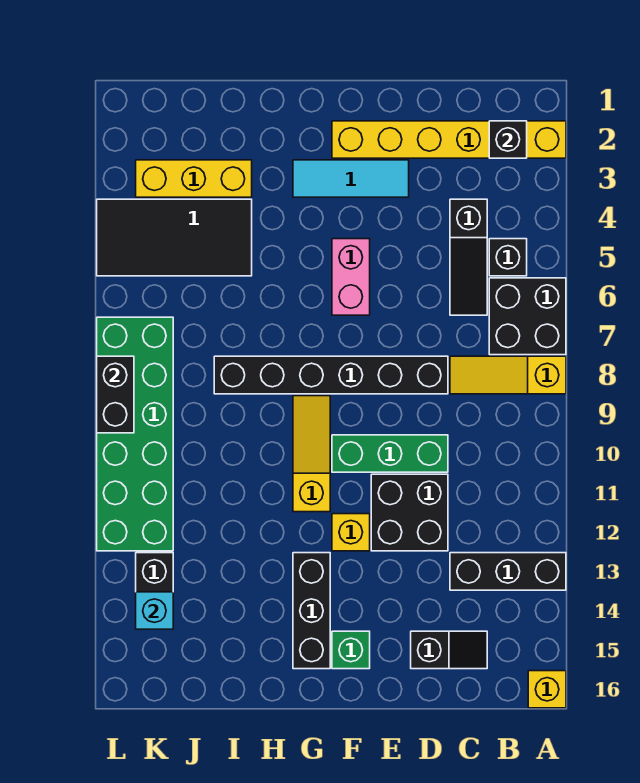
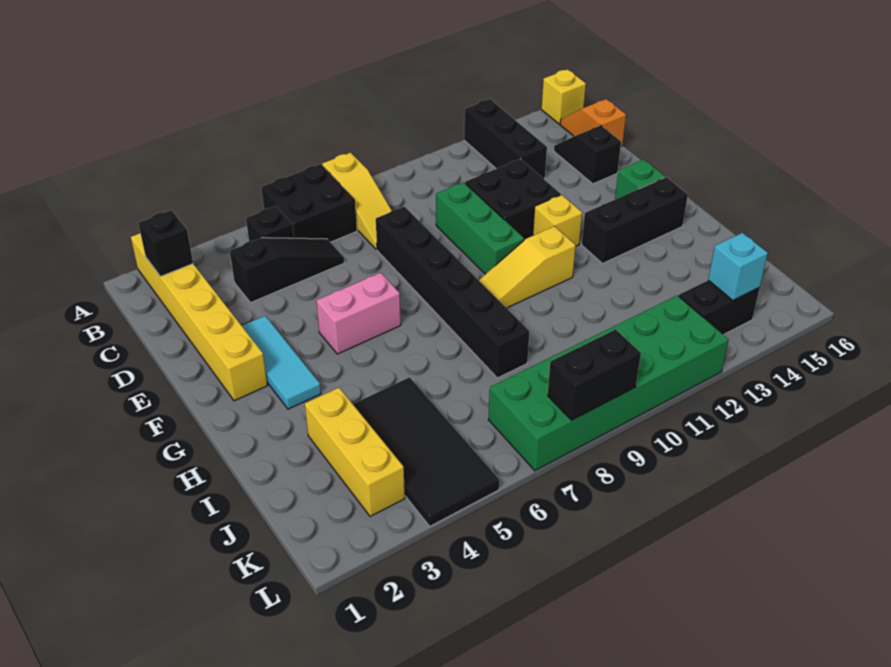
none -> orange slope B16:C16 level 1 top C

